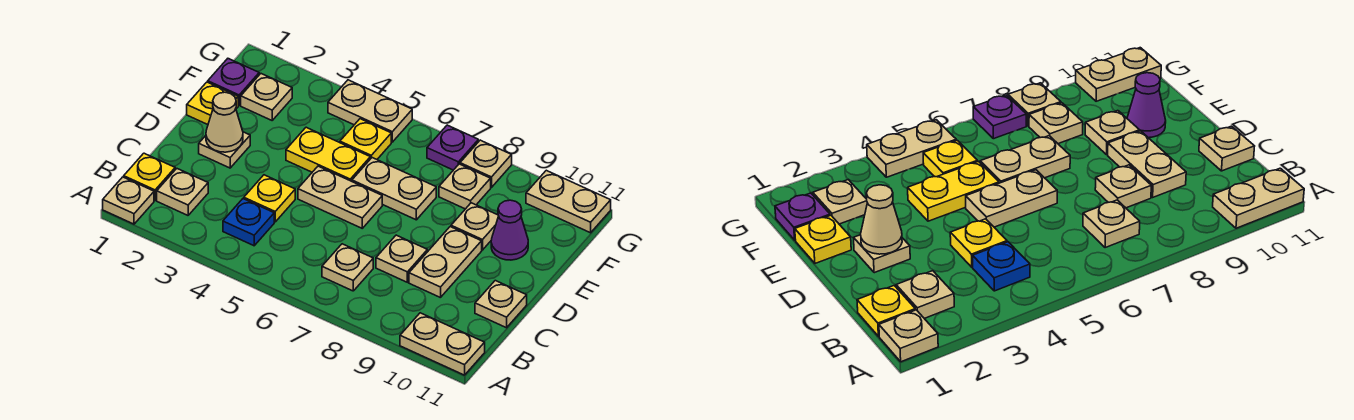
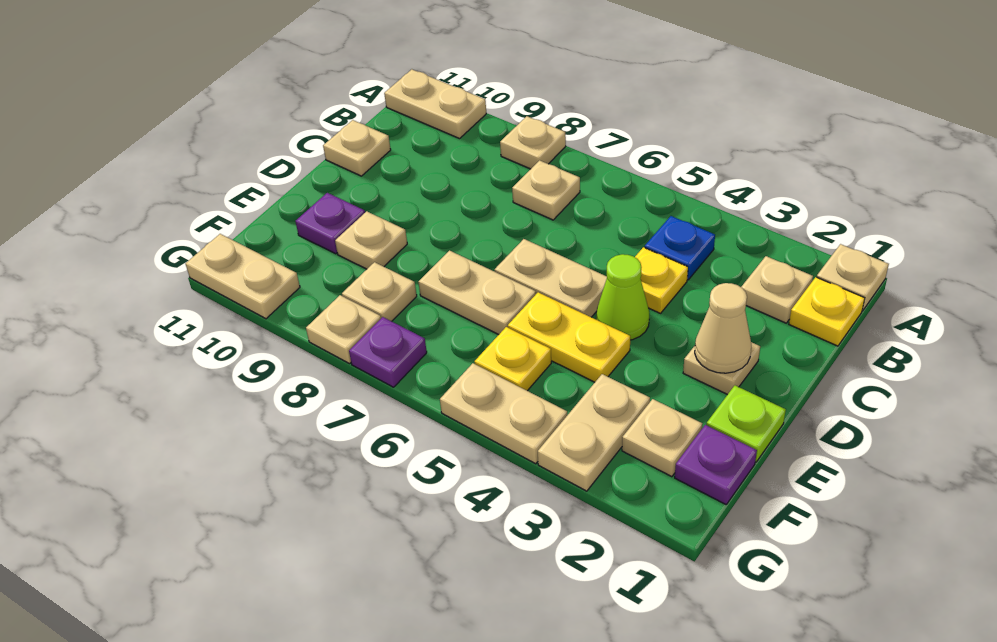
tan plate C8 level 1 -> tan plate A8 level 1
tan plate C9:D9 level 1 -> tan plate F3:G3 level 1
none -> lime cone D4 level 1
yellow plate E1 level 1 -> lime plate E1 level 1
purple cone E10 level 1 -> purple plate E10 level 1

